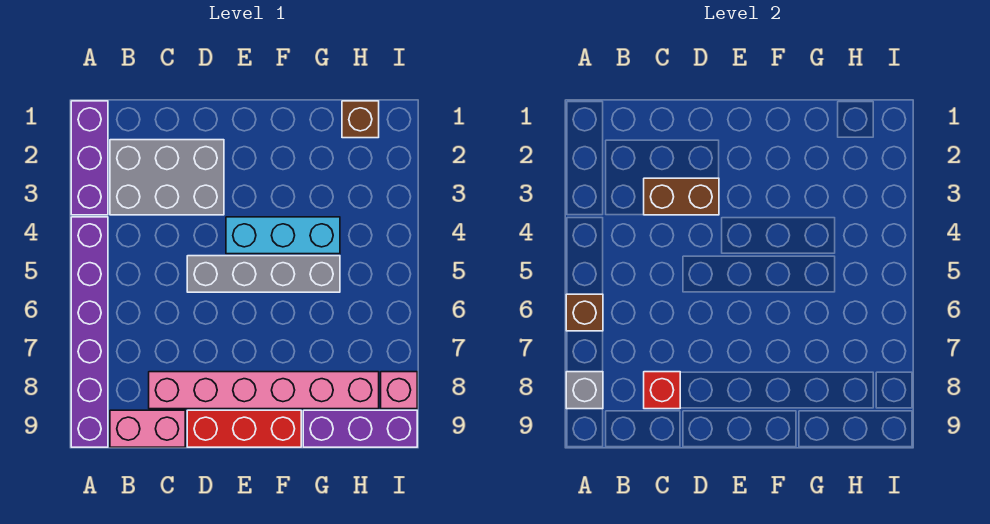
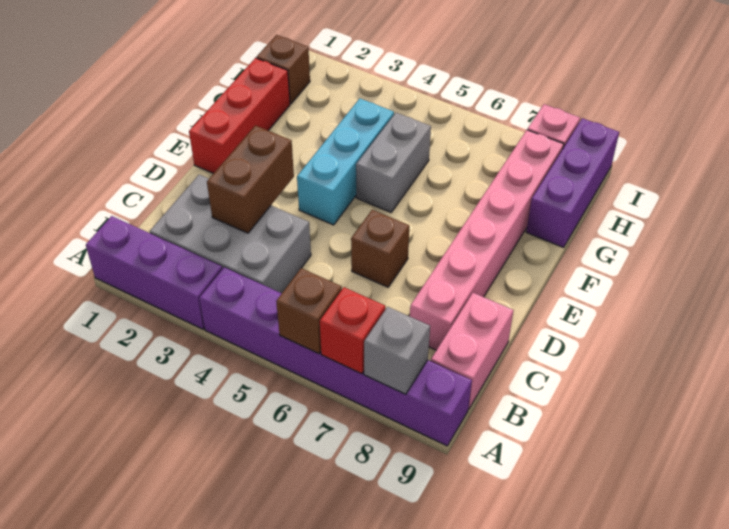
grey brick B2:D3 level 1 -> grey brick B2:C4 level 1
red brick C8 level 2 -> red brick A7 level 2
grey brick D5:G5 level 1 -> grey brick F5:G5 level 1
none -> brown brick D6 level 1
red brick D9:F9 level 1 -> red brick E1:G1 level 1

